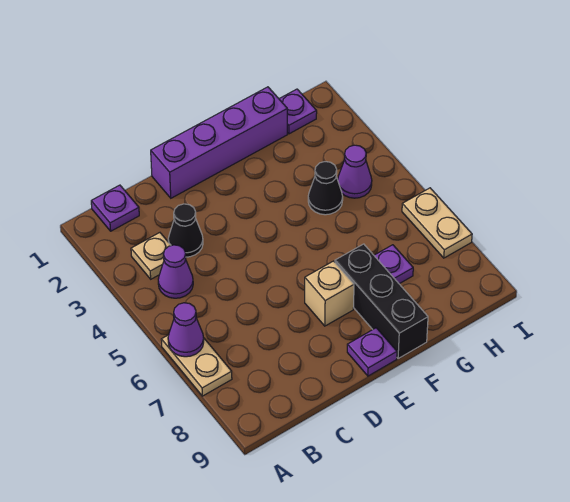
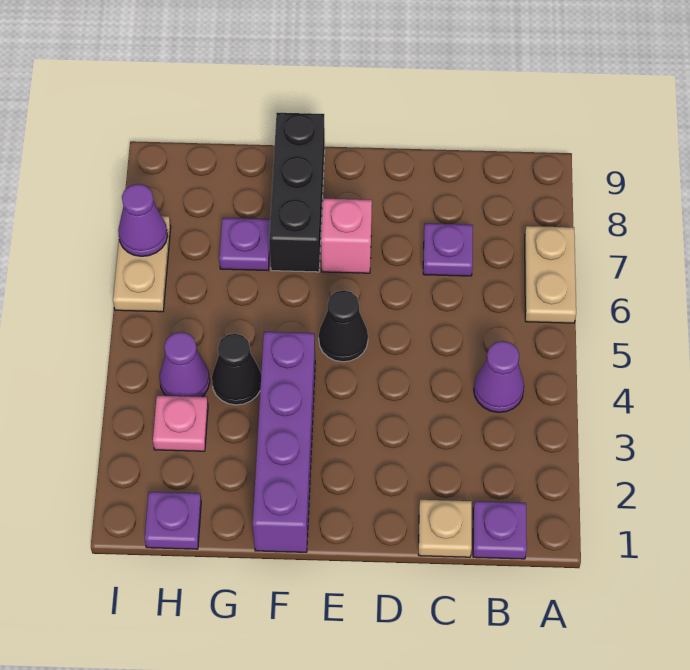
purple cone A6 level 2 -> purple cone I7 level 2
tan plate B3 level 1 -> tan plate C1 level 1
black cone C3 level 1 -> black cone E5 level 1
purple brick D1:G1 level 1 -> purple brick F1:F4 level 1
tan brick E7 level 1 -> pink brick E7 level 1
purple plate E9 level 1 -> purple plate C7 level 1
none -> pink plate H3 level 1

